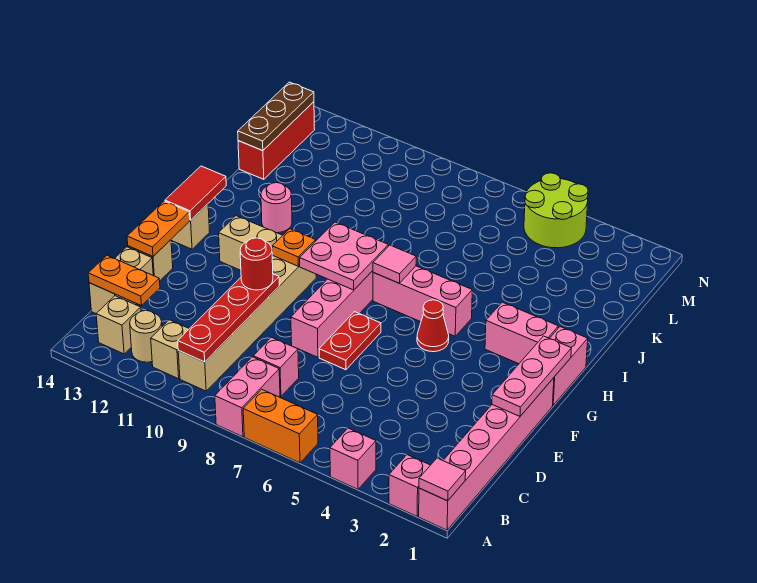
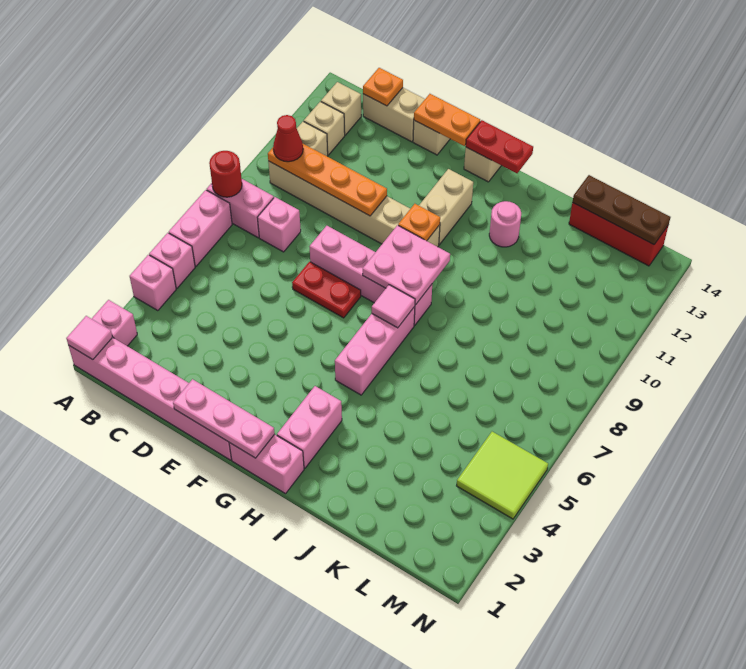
none -> pink brick A5 level 1
orange brick A6:A7 level 1 -> pink brick A6:A7 level 1
red plate B10:E10 level 2 -> orange plate B10:E10 level 2
tan round brick B12 level 1 -> tan brick B12 level 1
orange plate C13:C14 level 2 -> orange plate C14 level 2
red round brick E10 level 3 -> red round brick A8 level 2
red cone G5 level 1 -> red cone B10 level 3
red tile G14:H14 level 2 -> red plate G14:H14 level 2
lime round brick M4:N5 level 1 -> lime tile M4:N5 level 1

